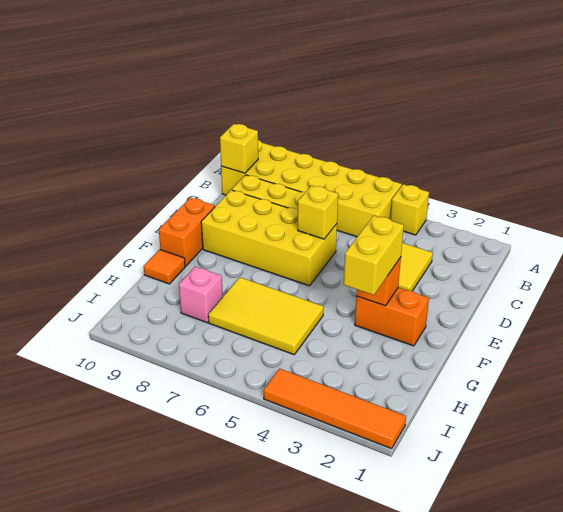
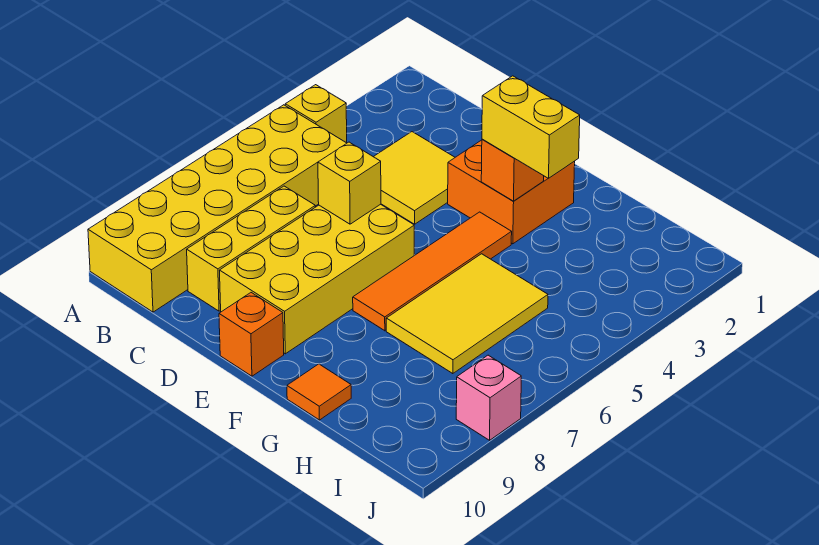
yellow brick B10 level 2 -> none
orange brick E10:F10 level 1 -> orange brick E10 level 1
orange brick F2:F3 level 1 -> orange brick E2:F3 level 1
pink brick H8 level 1 -> pink brick J8 level 1
orange tile J1:J4 level 1 -> orange tile F4:F7 level 1

